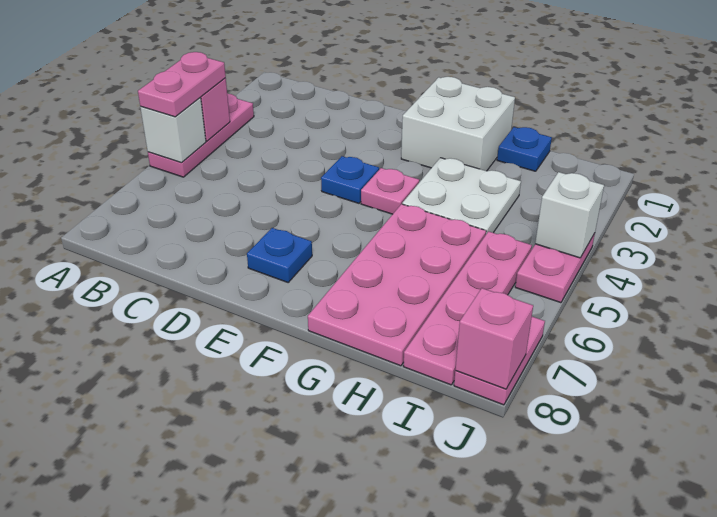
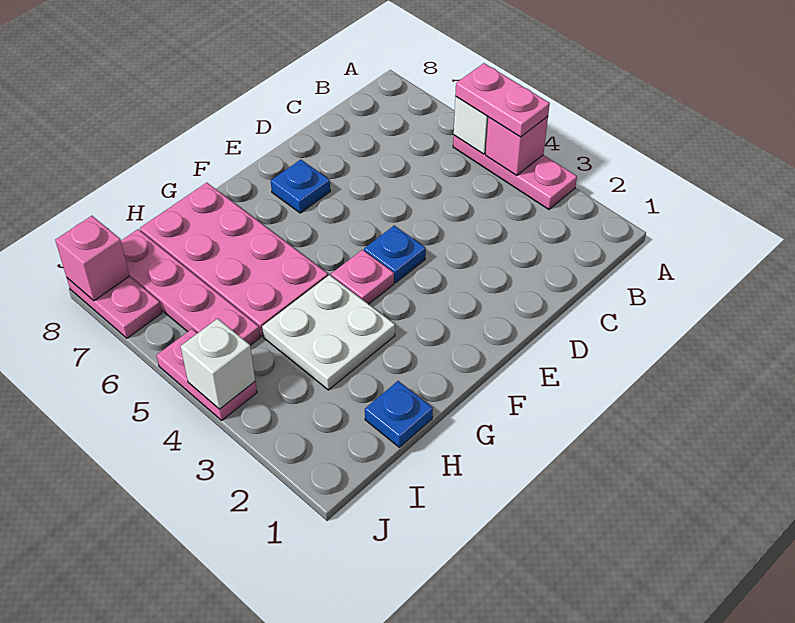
white brick F1:G2 level 1 -> none

